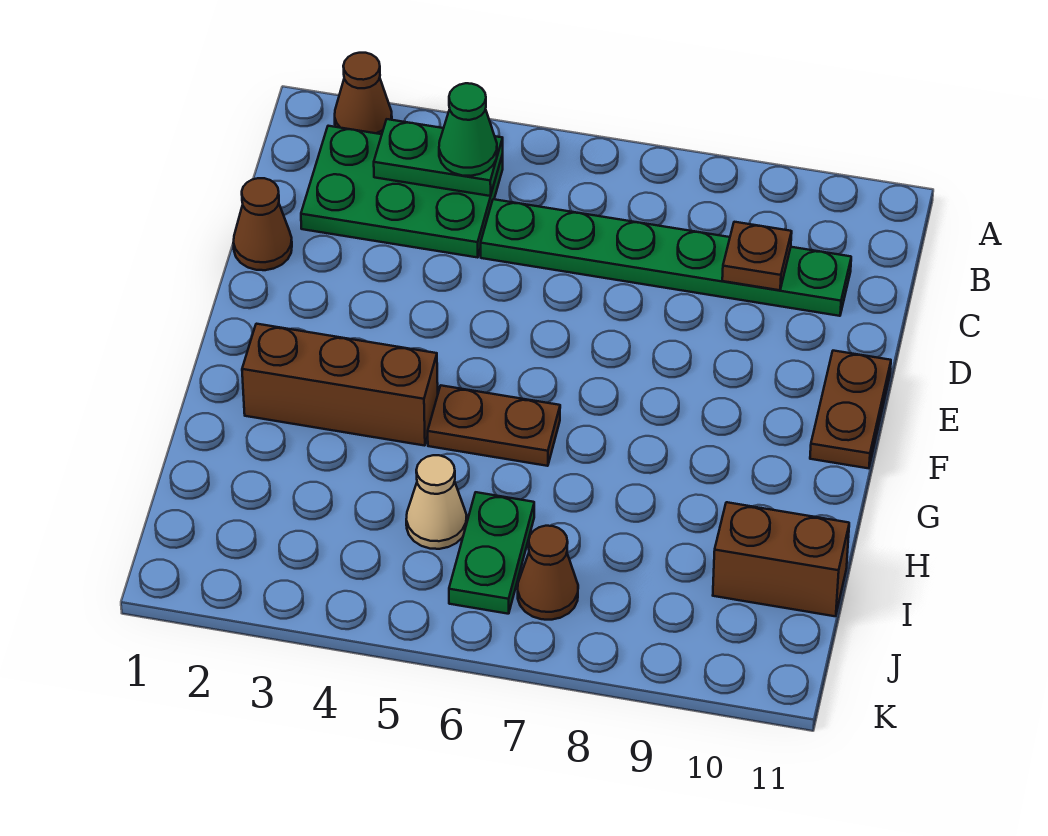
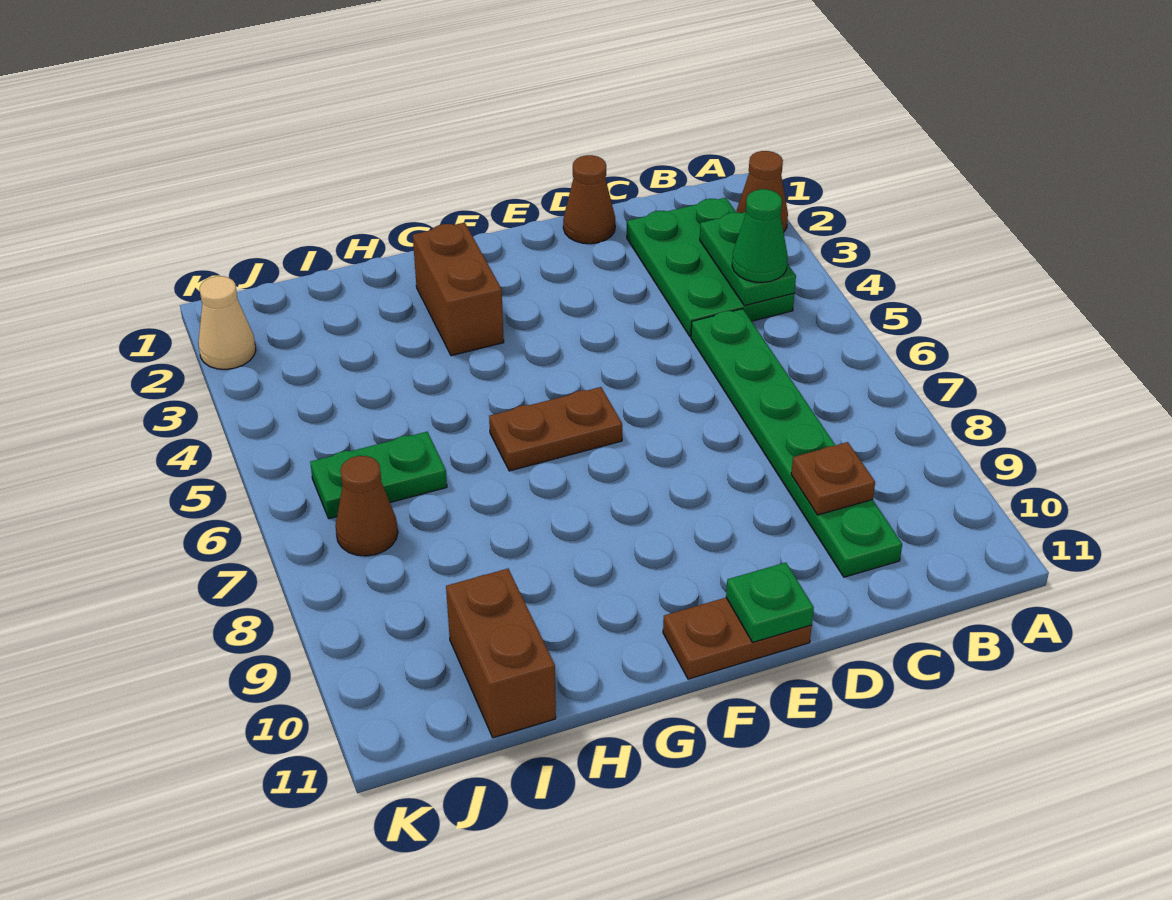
none -> green plate E11 level 2
brown brick G2:G4 level 1 -> brown brick G2:G3 level 1
brown plate G5:G6 level 1 -> brown plate F6:G6 level 1
tan cone I5 level 1 -> tan cone K2 level 1

